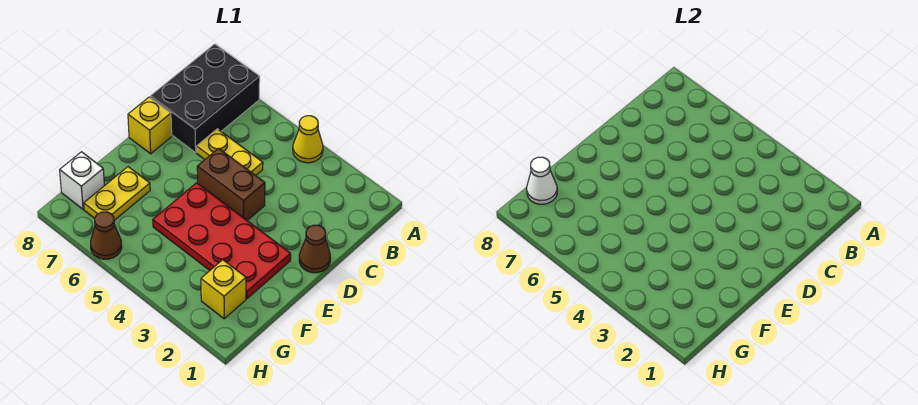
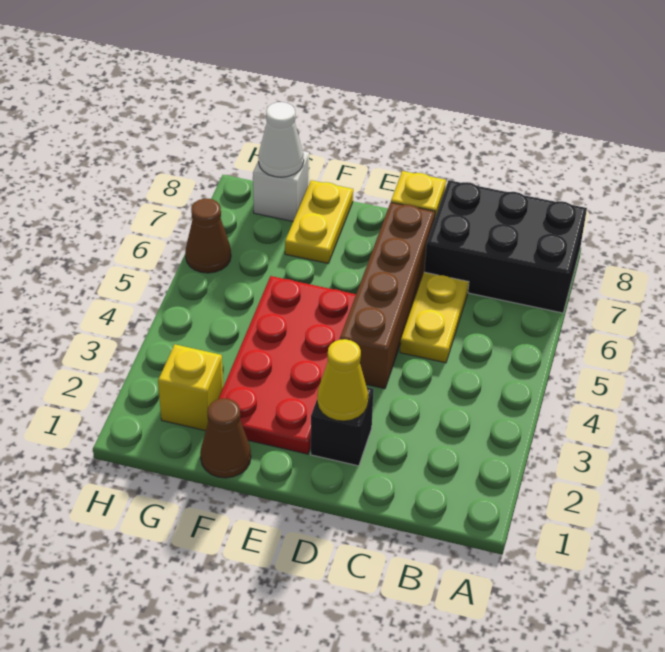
yellow cone A4 level 1 -> yellow cone D2 level 2
brown cone D1 level 1 -> brown cone F1 level 1
none -> black brick D2 level 1
brown brick D4:D5 level 1 -> brown brick D4:D7 level 1
yellow plate F7:G7 level 1 -> yellow plate F7:F8 level 1

